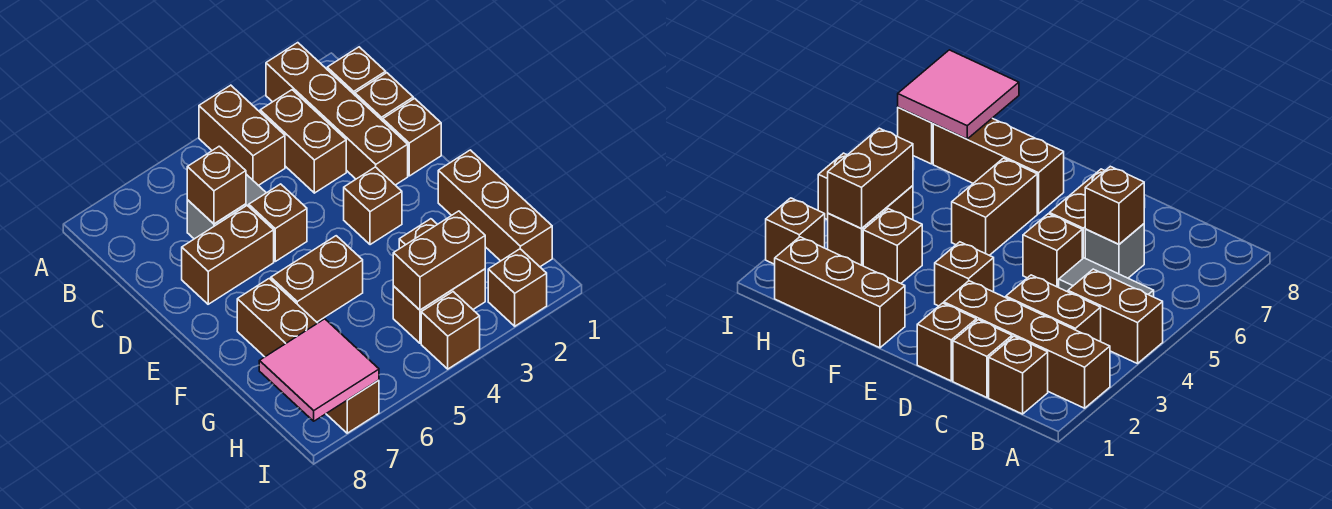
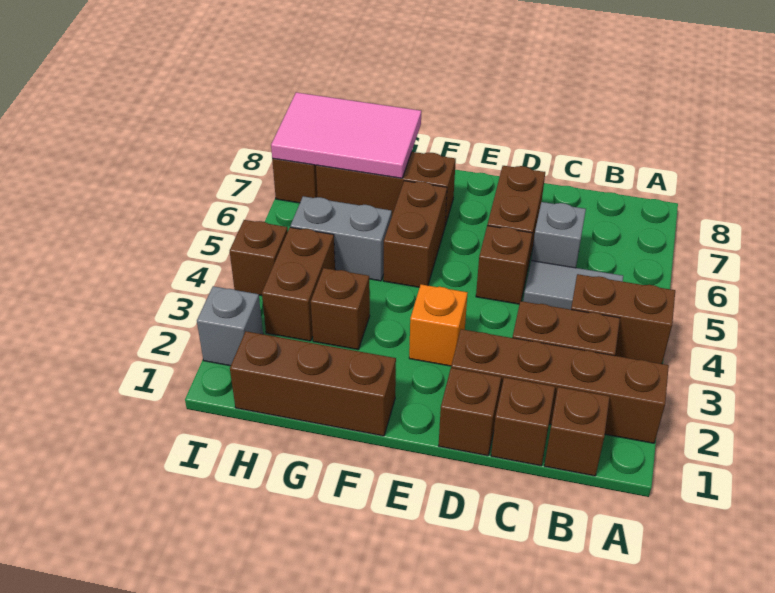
brown brick C6 level 2 -> none
brown brick E3 level 1 -> orange brick E3 level 1
none -> grey brick G5:H5 level 1
brown brick H3:H4 level 2 -> none
pink tile H7:I8 level 2 -> pink tile G7:I8 level 2
brown brick I2 level 1 -> grey brick I2 level 1

